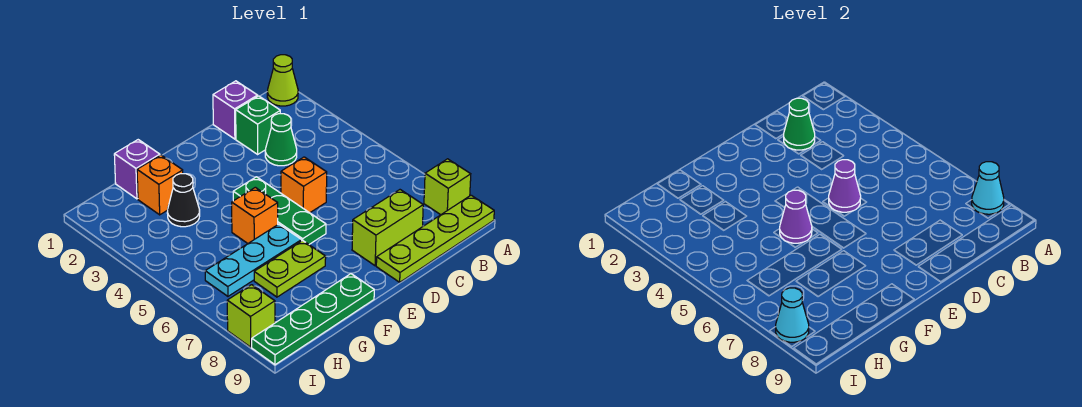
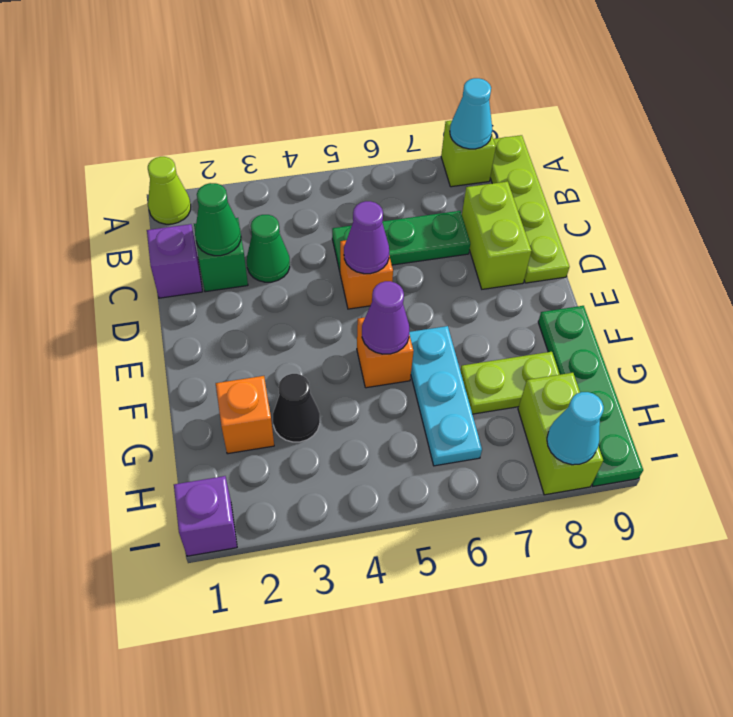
green plate E4:E6 level 1 -> green plate C5:C7 level 1
lime plate F7:G7 level 1 -> lime plate G7:G8 level 1
purple brick G1 level 1 -> purple brick I1 level 1
lime brick I8 level 1 -> lime brick H8:I8 level 1

